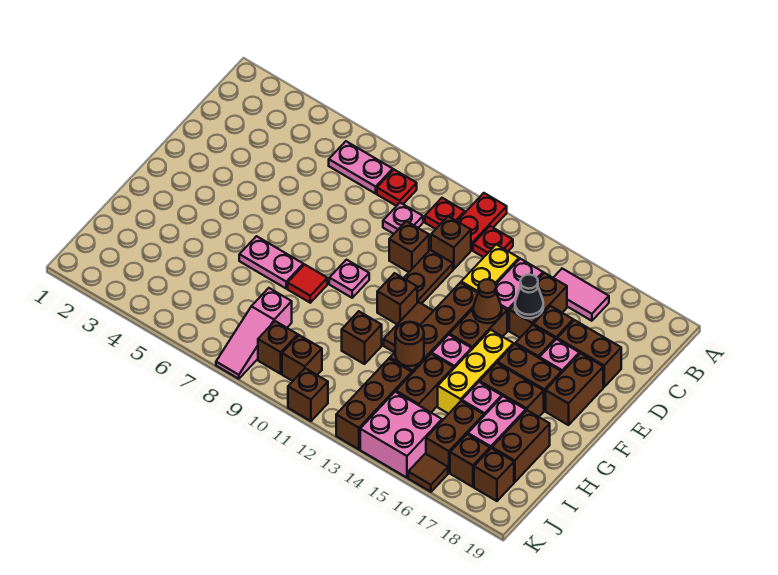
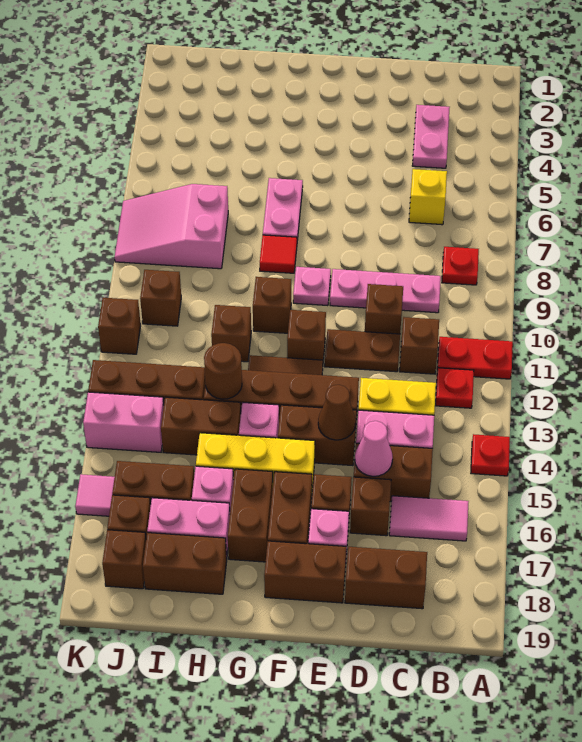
pink plate B6:B7 level 1 -> pink plate C3:C4 level 1
red plate B10 level 1 -> red plate A14 level 1
pink tile B15:B16 level 1 -> pink tile B16:C16 level 1
none -> yellow brick C6 level 1
pink plate C9 level 1 -> pink plate C9:E9 level 1
black cone D15 level 2 -> pink cone D15 level 2
brown brick D17:D18 level 1 -> brown brick C18:D18 level 1
pink slope I8:K8 level 1 top I -> pink slope I7:K8 level 1 top I
brown brick J9 level 1 -> brown brick G10 level 1
pink brick J14:K15 level 1 -> pink brick J14:K14 level 1
brown tile K16 level 1 -> pink tile K16 level 1

